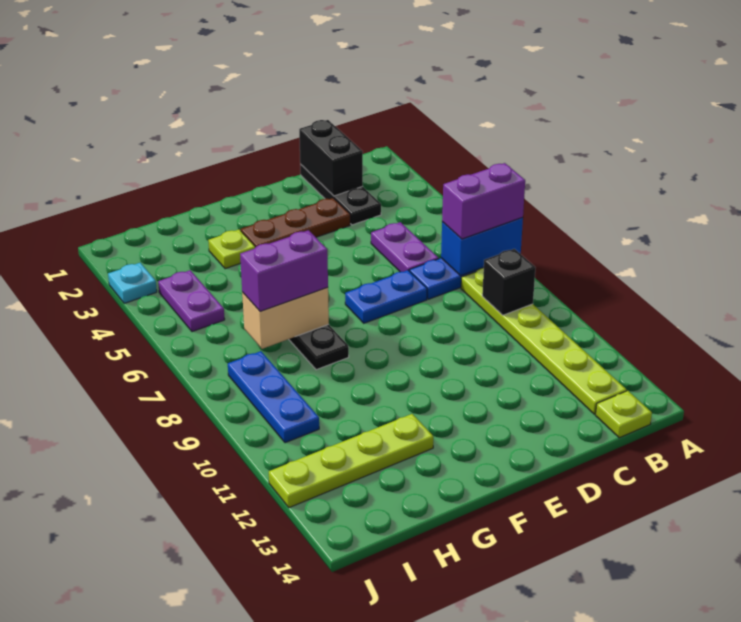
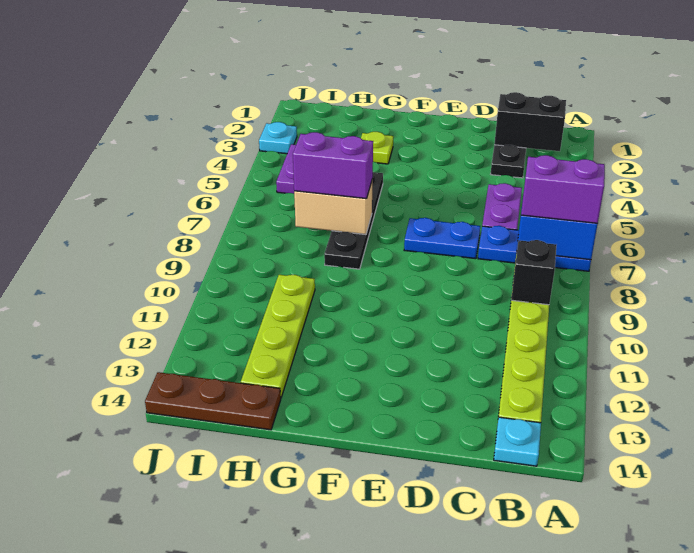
lime plate B14 level 1 -> cyan plate B14 level 1
black brick C1:C2 level 2 -> black brick B2:C2 level 2
brown plate D3:F3 level 1 -> brown plate H14:J14 level 1
lime plate G12:J12 level 1 -> lime plate H10:H13 level 1
blue plate I8:I10 level 1 -> none

